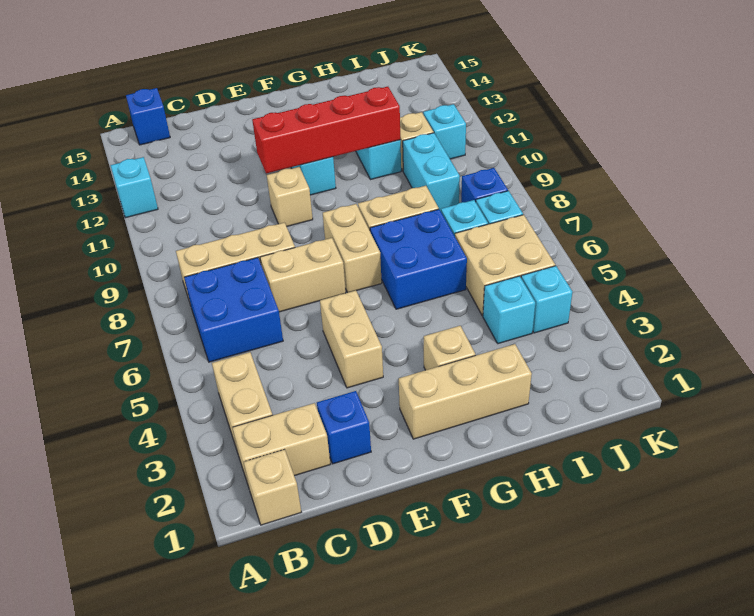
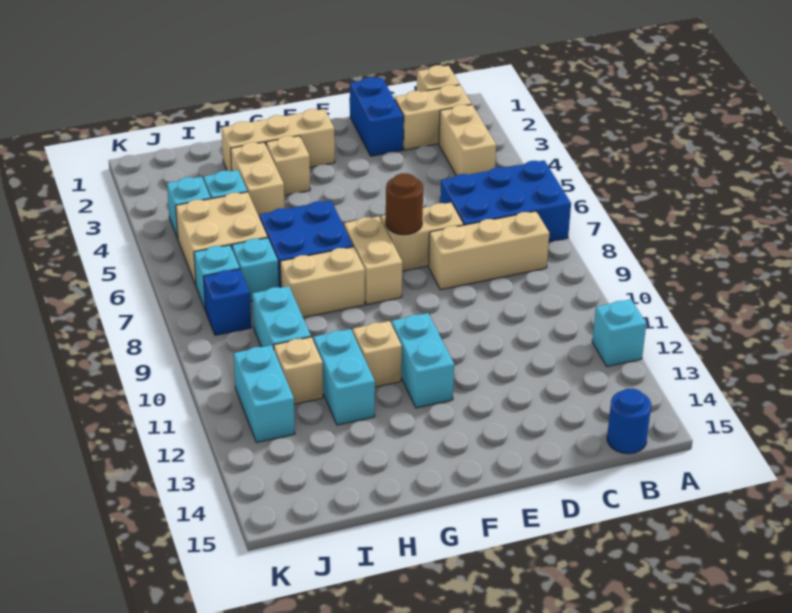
blue brick B6:C7 level 1 -> blue brick A6:C7 level 1
blue brick B15 level 1 -> blue round brick B15 level 1
blue brick D2 level 1 -> blue brick D1:D2 level 1
tan brick E4:E5 level 1 -> tan brick H3:H4 level 1
none -> brown round brick E7 level 2
tan brick E10 level 1 -> tan brick G11 level 1
red brick E11:H11 level 2 -> none
cyan brick J11 level 1 -> cyan brick J11:J12 level 1

